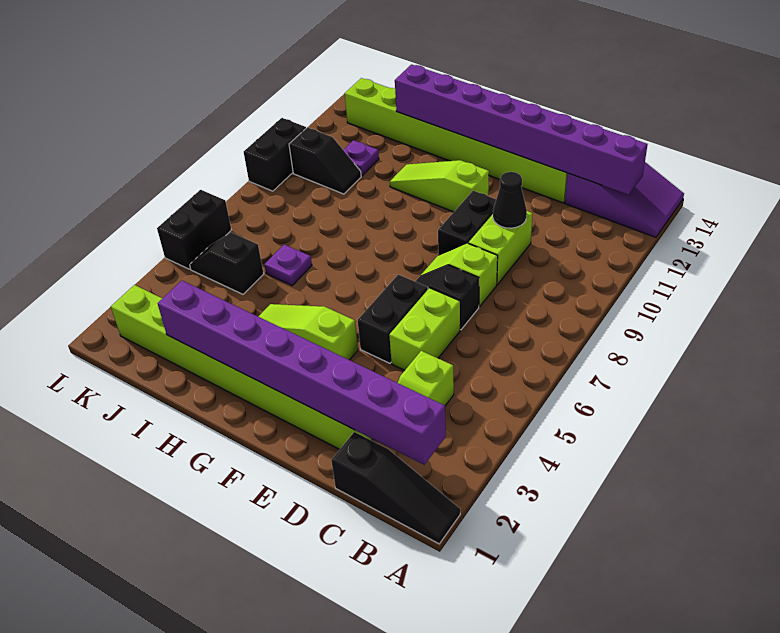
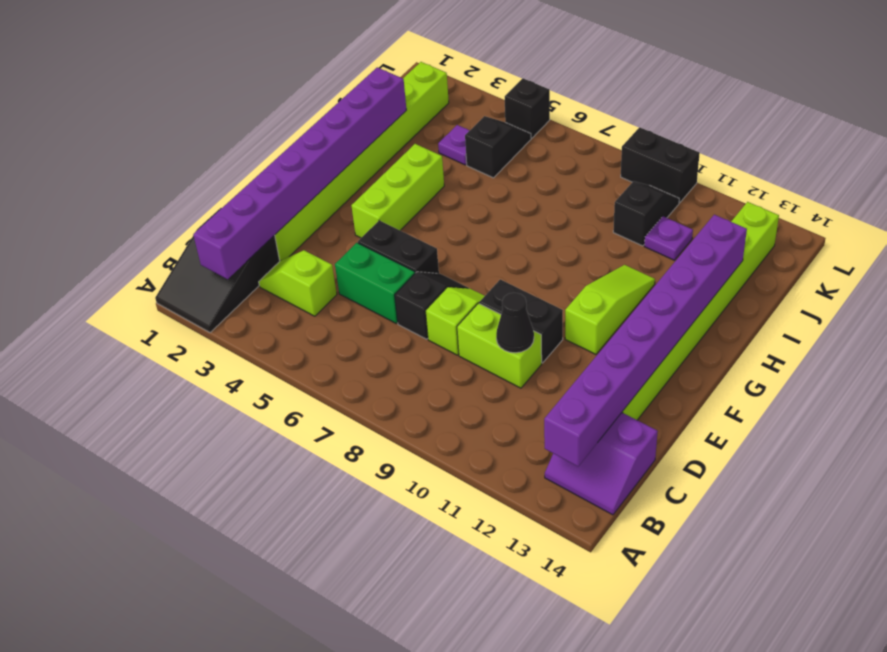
black slope A1:C1 level 1 top C -> black slope A1:C2 level 1 top C
purple slope A13:C14 level 1 top C -> purple slope B13:C14 level 1 top C
lime brick D5:D6 level 1 -> green brick D5:D6 level 1
lime slope F4:H4 level 1 top F -> lime brick F4:H4 level 1
purple plate I6 level 1 -> purple plate J4 level 1
black slope J10:K10 level 1 top K -> black slope J10:K10 level 1 top J
black brick L5:L6 level 1 -> black brick L5 level 1

